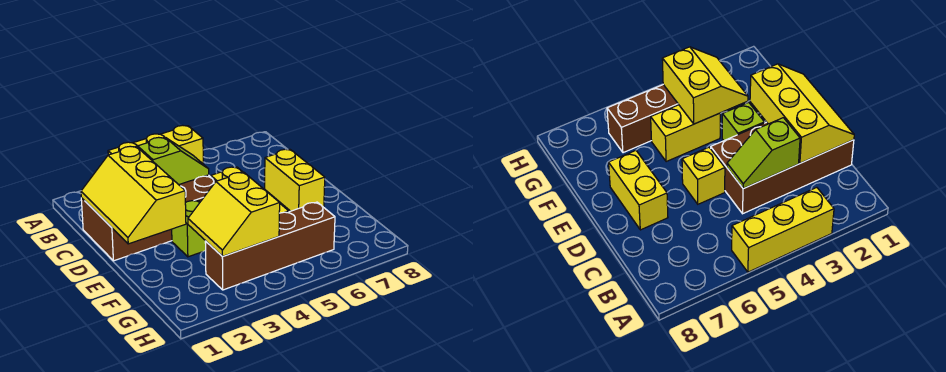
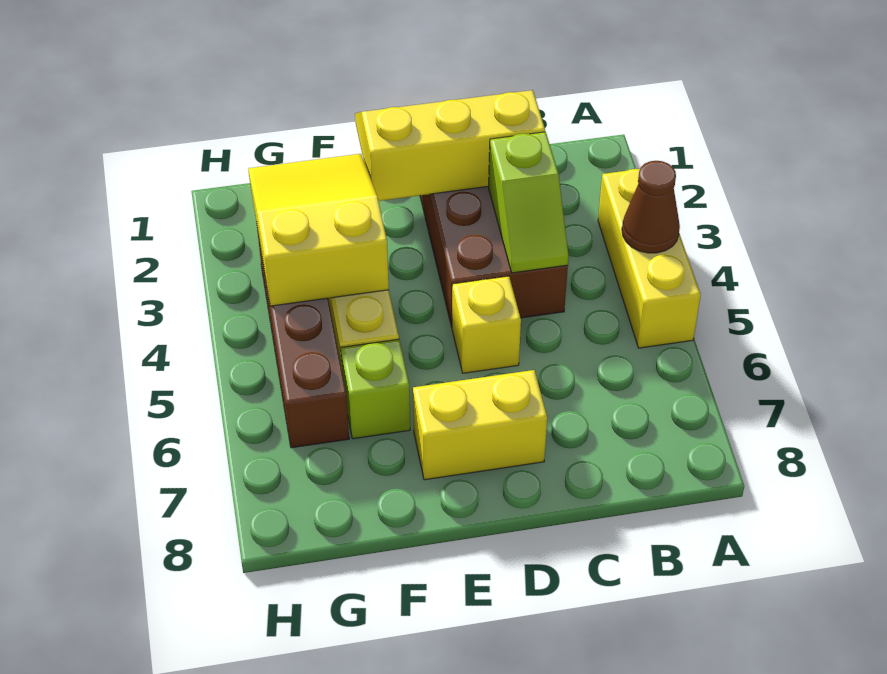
none -> brown cone A4 level 2
lime brick E3 level 1 -> lime brick F6 level 1
yellow slope F3:G4 level 2 top 4 -> yellow slope F2:G4 level 2 top 4

